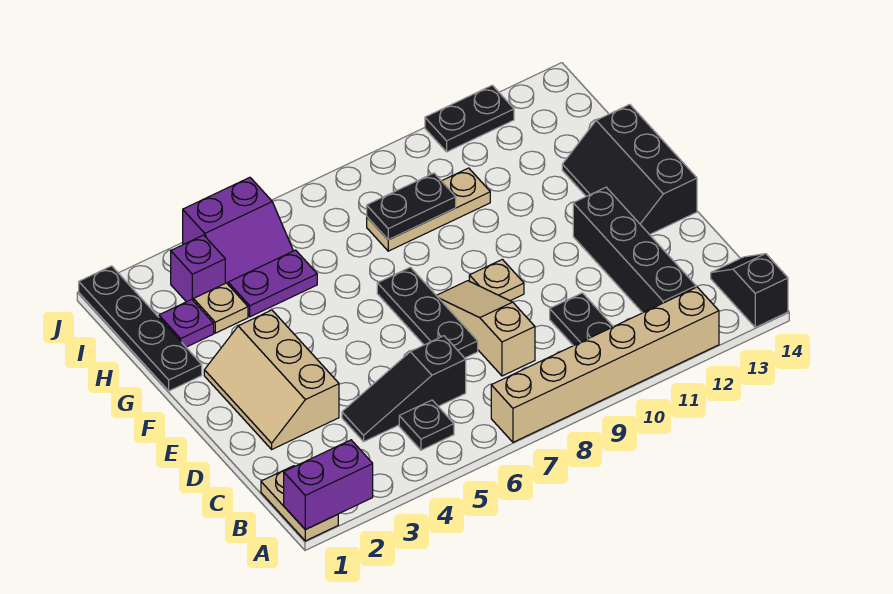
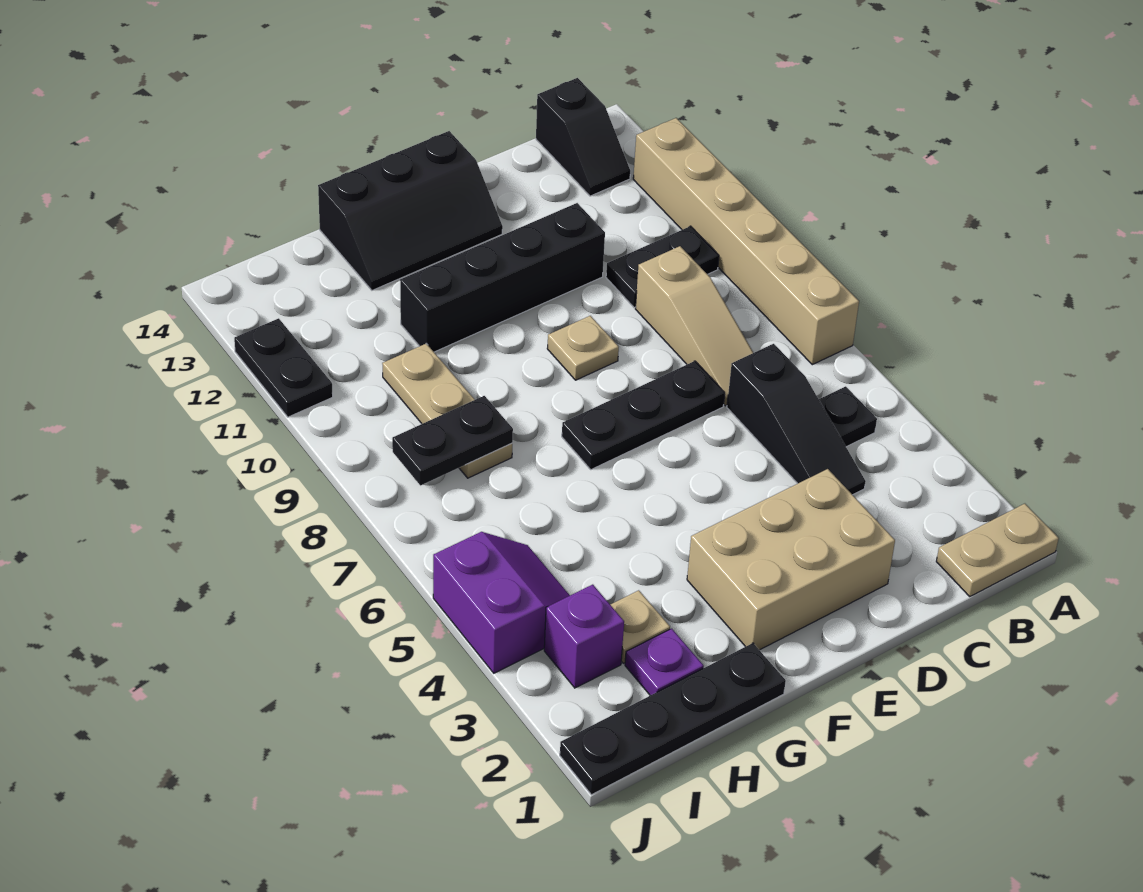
purple brick A1:A2 level 2 -> none
black slope A14:B14 level 1 top A -> black slope B13:B14 level 1 top 14
black brick B12:E12 level 1 -> black brick D11:G11 level 1
tan slope C8:E8 level 1 top C -> tan slope C7:C9 level 1 top 9
tan slope D2:F3 level 1 top 3 -> tan brick D2:F3 level 1
purple plate H4:H5 level 1 -> none
black plate H8:H9 level 2 -> black plate H8:I8 level 2

